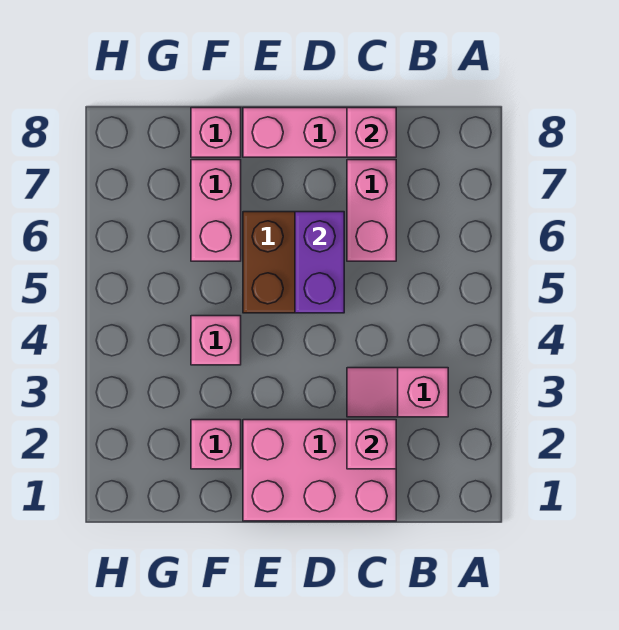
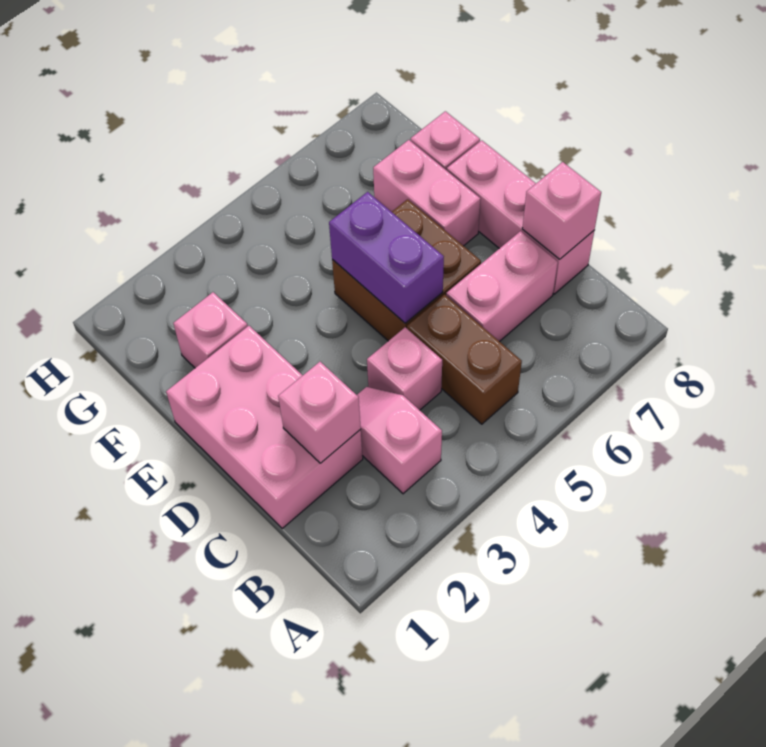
none -> brown brick B5:C5 level 1
purple brick D5:D6 level 2 -> purple brick D5:E5 level 2
pink brick F4 level 1 -> pink brick C4 level 1
pink brick F6:F7 level 1 -> pink brick E7:F7 level 1

